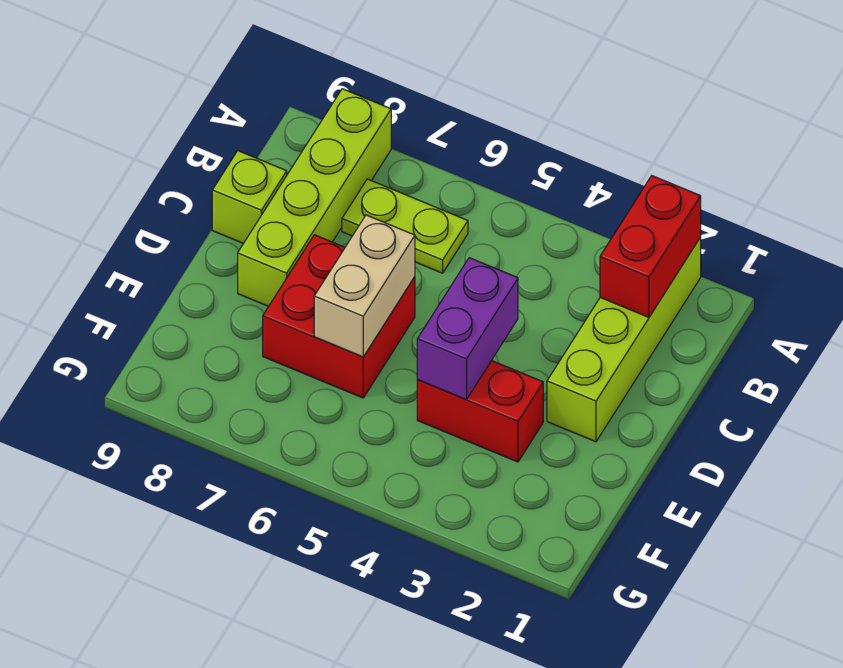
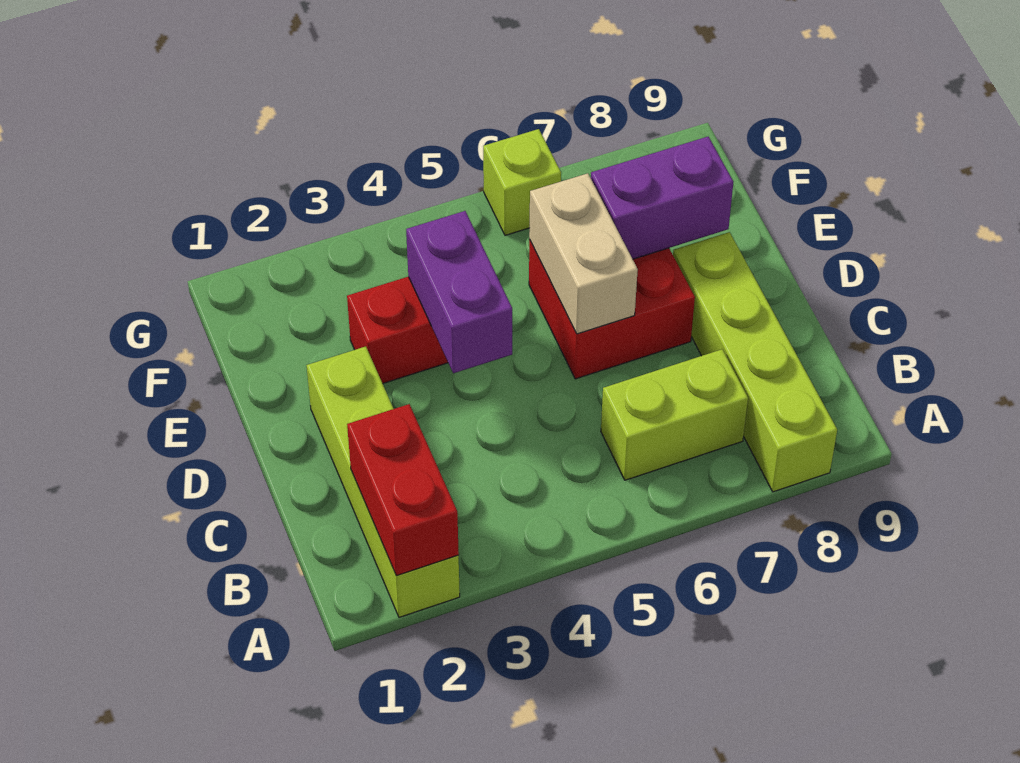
lime plate B6:B7 level 1 -> lime brick B6:B7 level 1
lime brick C9 level 1 -> lime brick G6 level 1
none -> purple brick E7:E8 level 2

